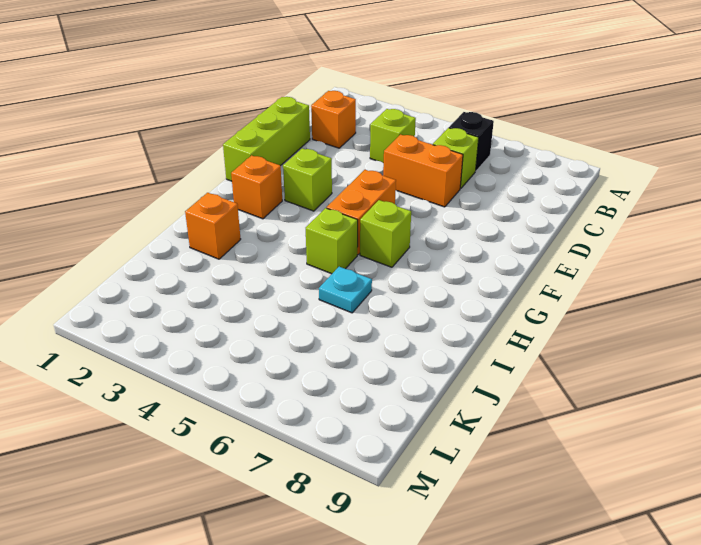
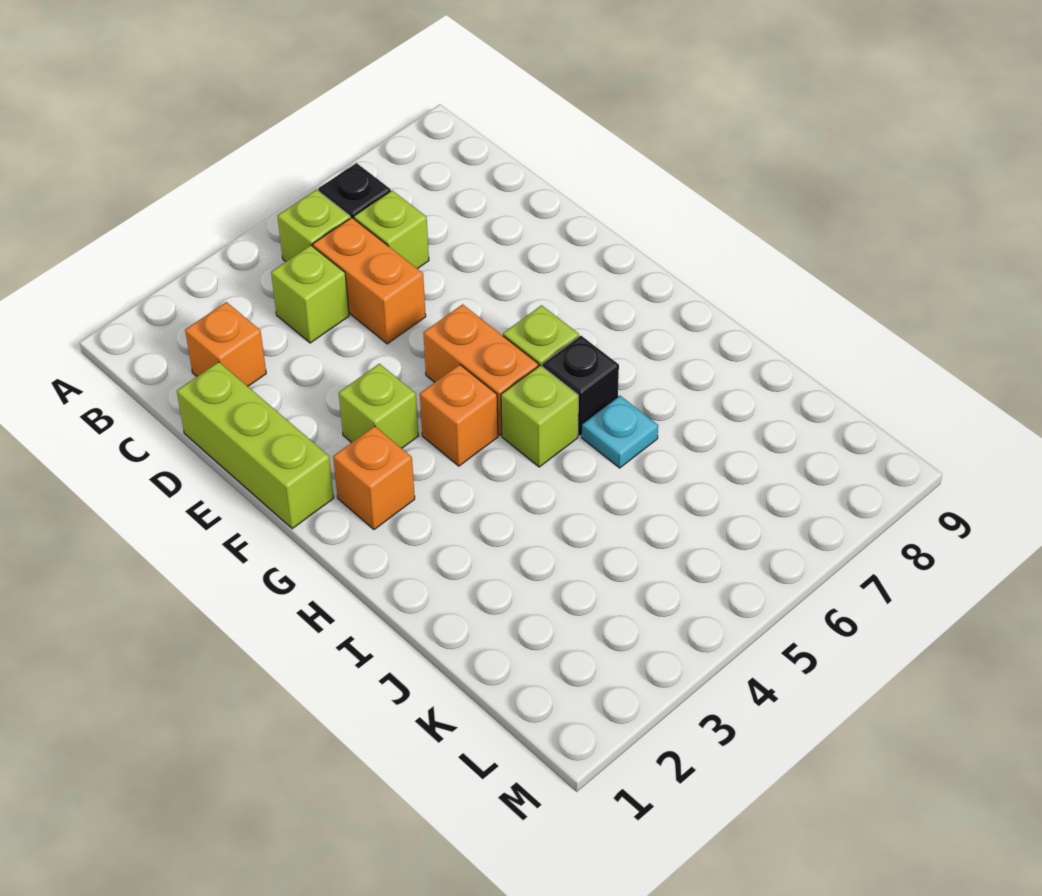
none -> lime brick B5 level 1
orange brick D5:D6 level 1 -> orange brick C5:D5 level 1
none -> black brick H6 level 1
orange brick I2 level 1 -> orange brick G4 level 1

